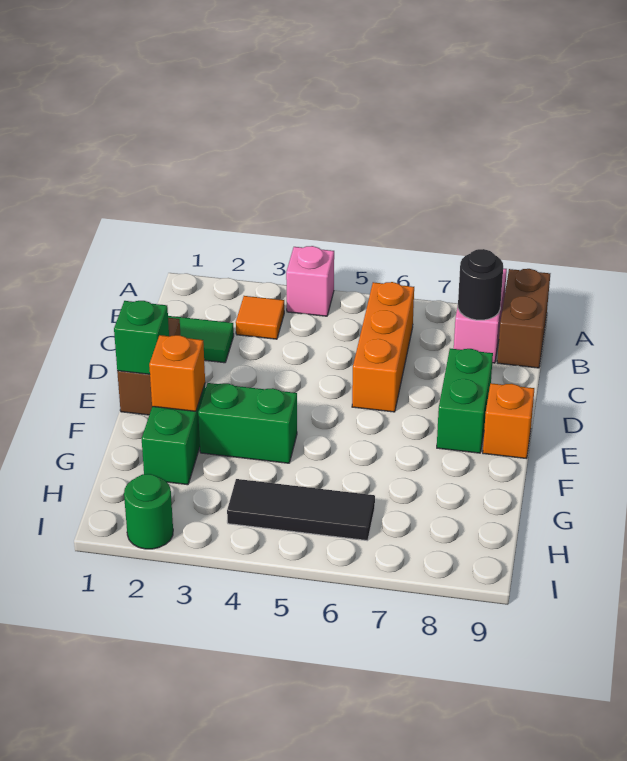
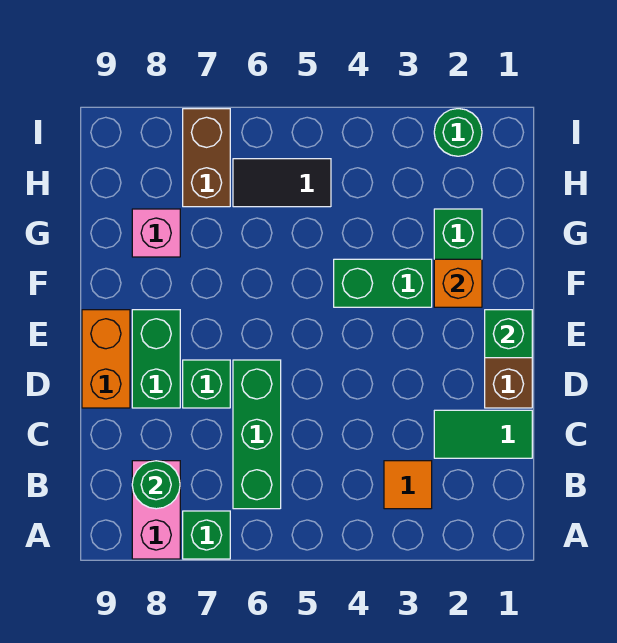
pink brick A4 level 1 -> pink brick G8 level 1
none -> green brick A7 level 1
brown brick A9:B9 level 1 -> brown brick H7:I7 level 1
orange brick B6:D6 level 1 -> green brick B6:D6 level 1
black round brick B8 level 2 -> green round brick B8 level 2
none -> green brick D7 level 1
orange brick E9 level 1 -> orange brick D9:E9 level 1
black tile H4:H6 level 1 -> black tile H5:H6 level 1

